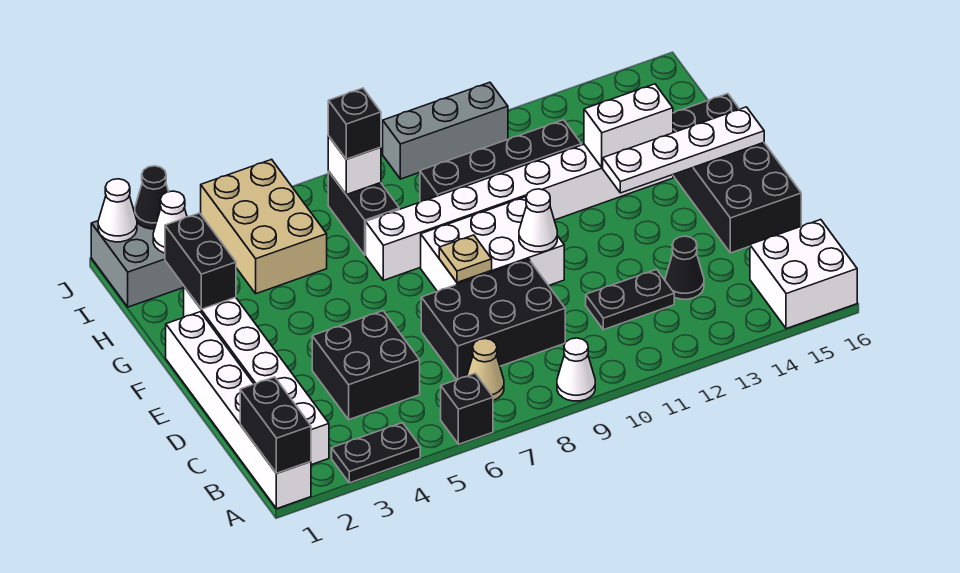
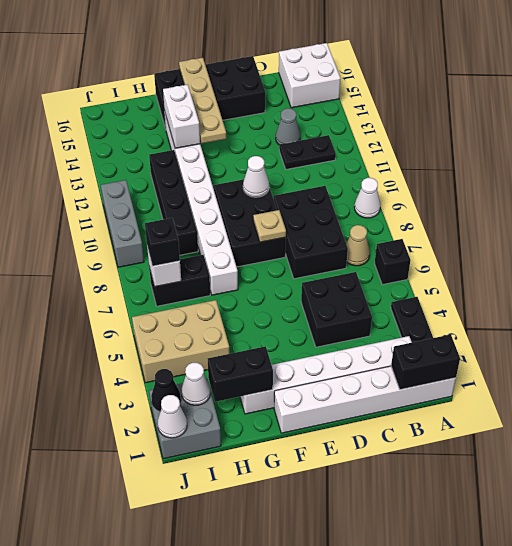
black plate C11:C12 level 1 -> black plate B12:C12 level 1
black cone C13 level 1 -> grey cone C13 level 1
white brick E8:F10 level 1 -> black brick E8:F10 level 1
white plate F13:F16 level 2 -> tan plate F13:F16 level 2

